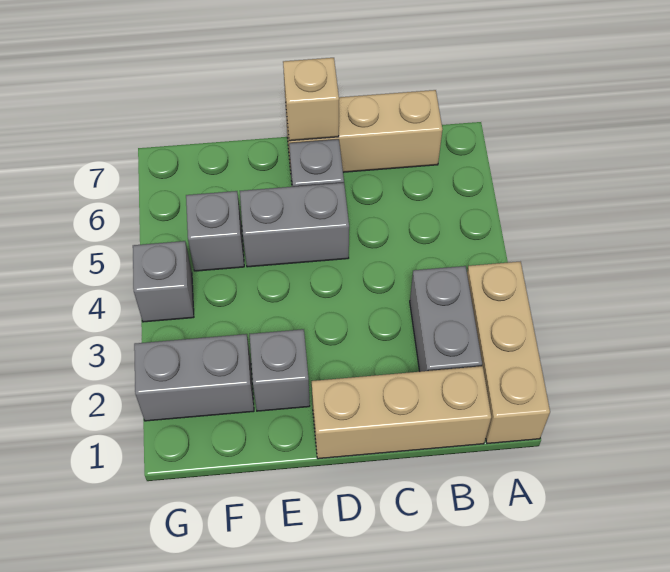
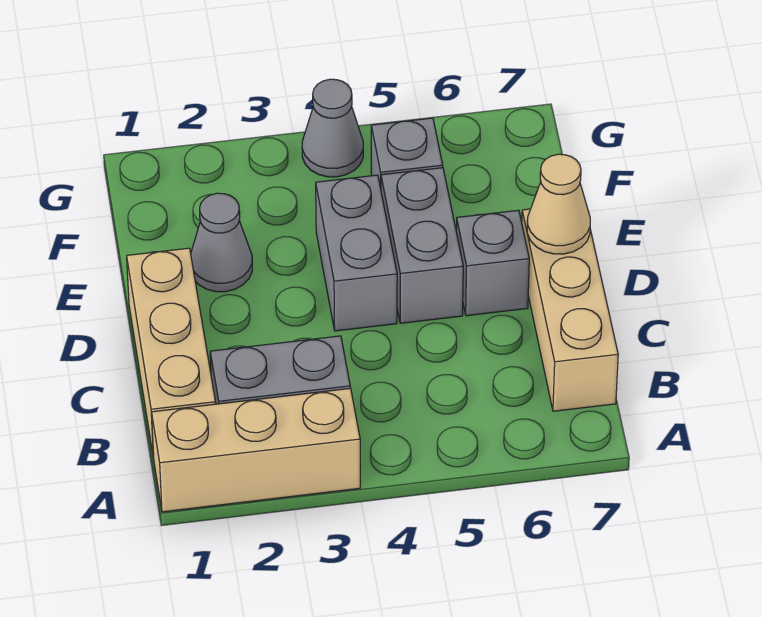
tan brick D7 level 2 -> tan cone D7 level 2
grey brick E2 level 1 -> grey cone E2 level 1
grey brick F2:G2 level 1 -> grey brick D4:E4 level 1
grey brick G4 level 1 -> grey cone G4 level 1

